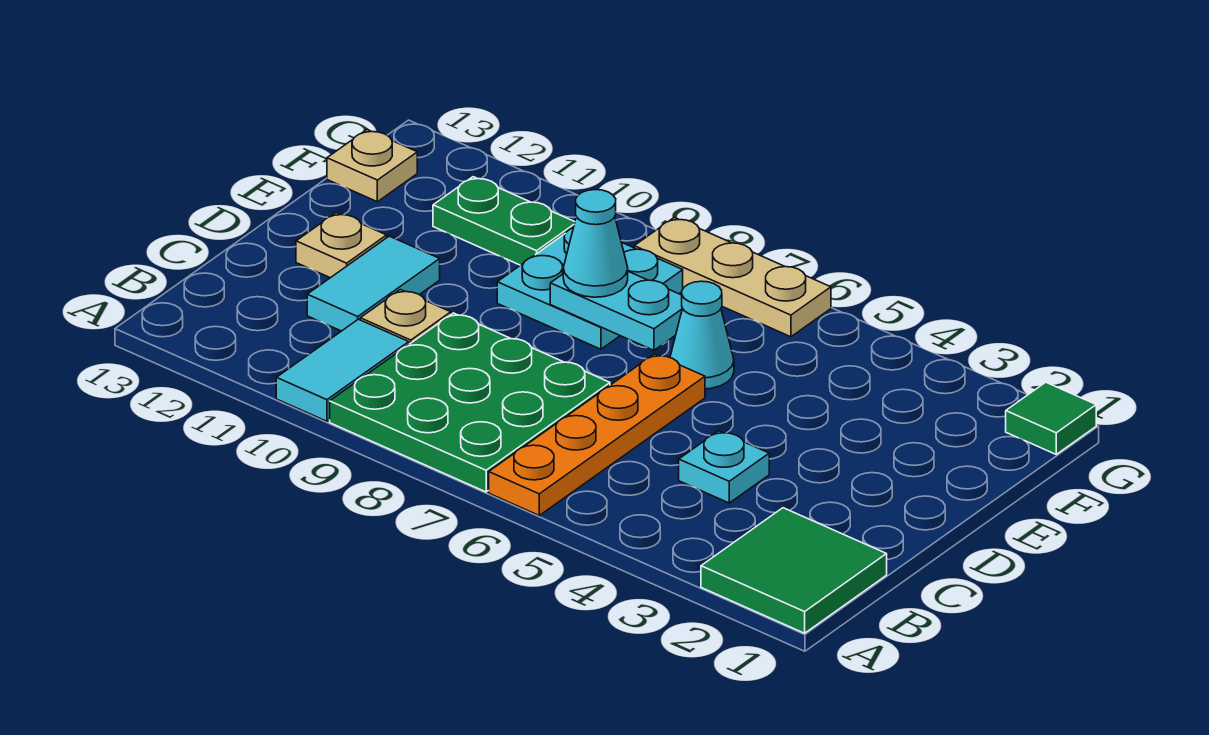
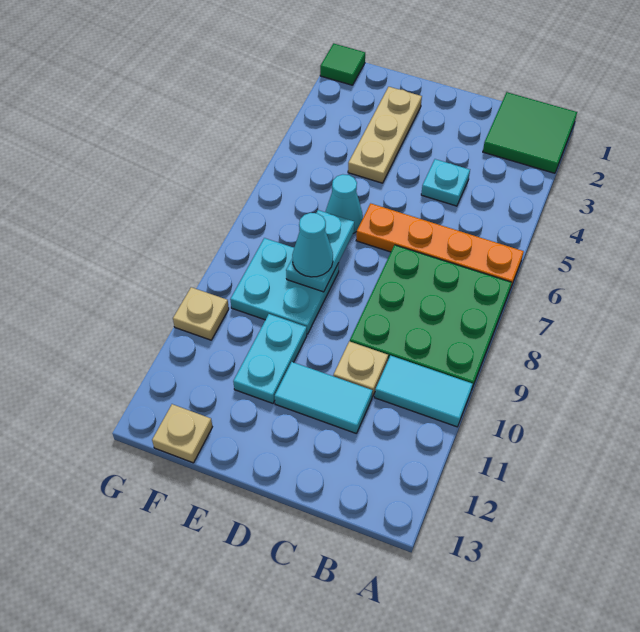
tan plate D12 level 1 -> tan plate G10 level 1
none -> cyan plate E10:E11 level 1
green plate F10:F11 level 1 -> none
tan plate G6:G8 level 1 -> tan plate E2:E4 level 1

